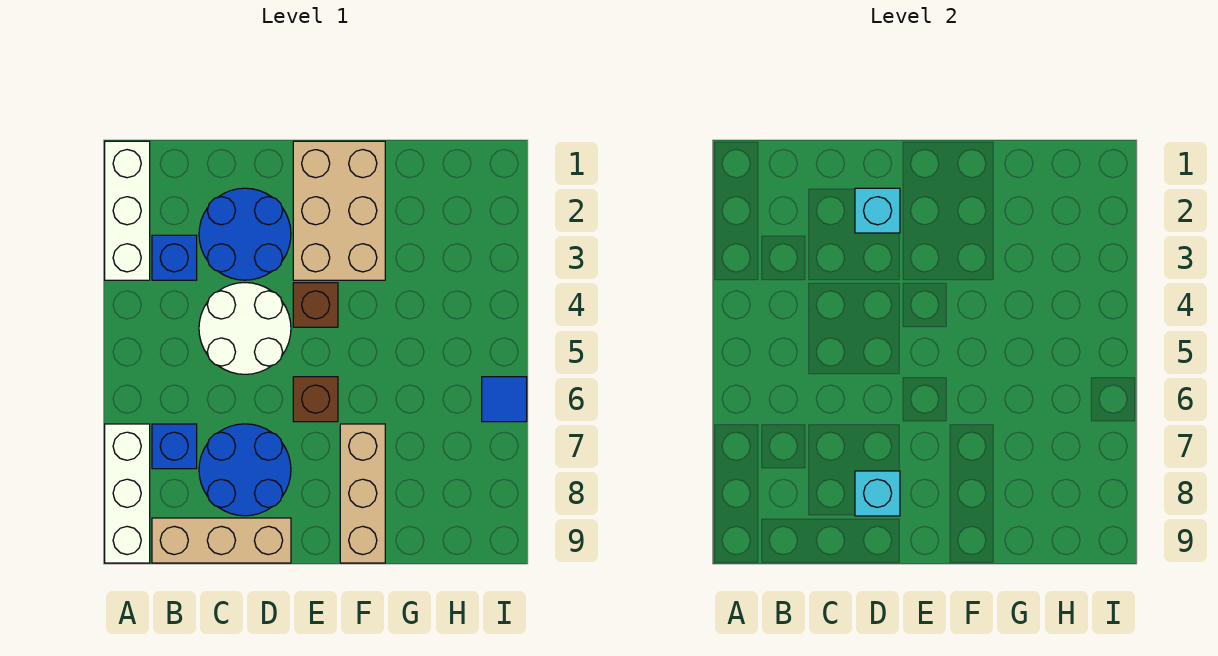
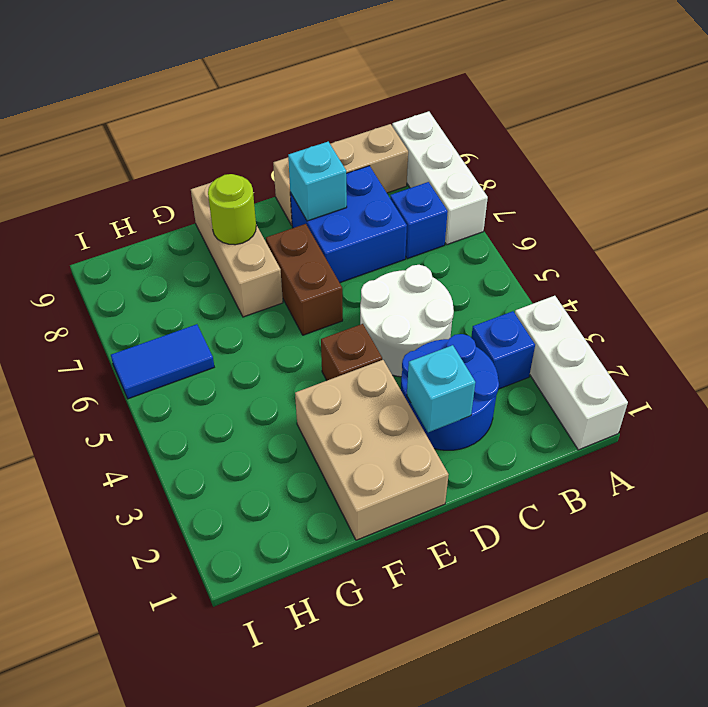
blue round brick C7:D8 level 1 -> blue brick C7:D8 level 1
brown brick E6 level 1 -> brown brick E6:E7 level 1
none -> lime round brick F8 level 2
blue tile I6 level 1 -> blue tile H6:I6 level 1

